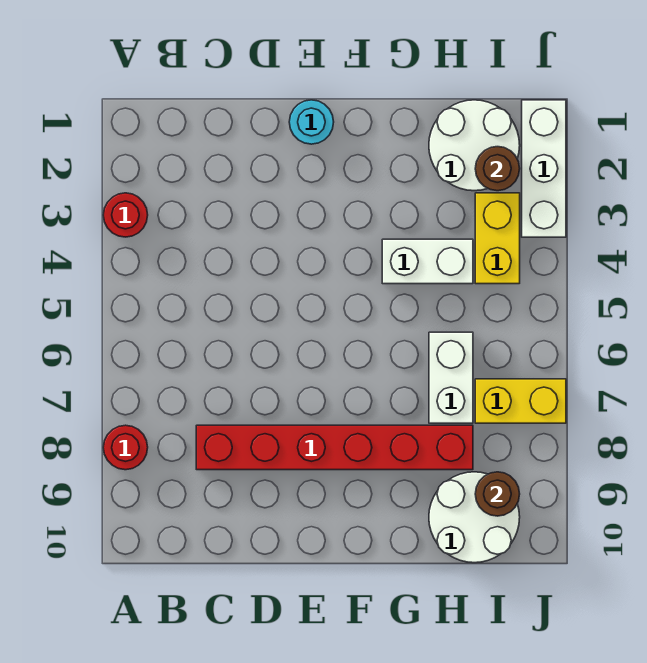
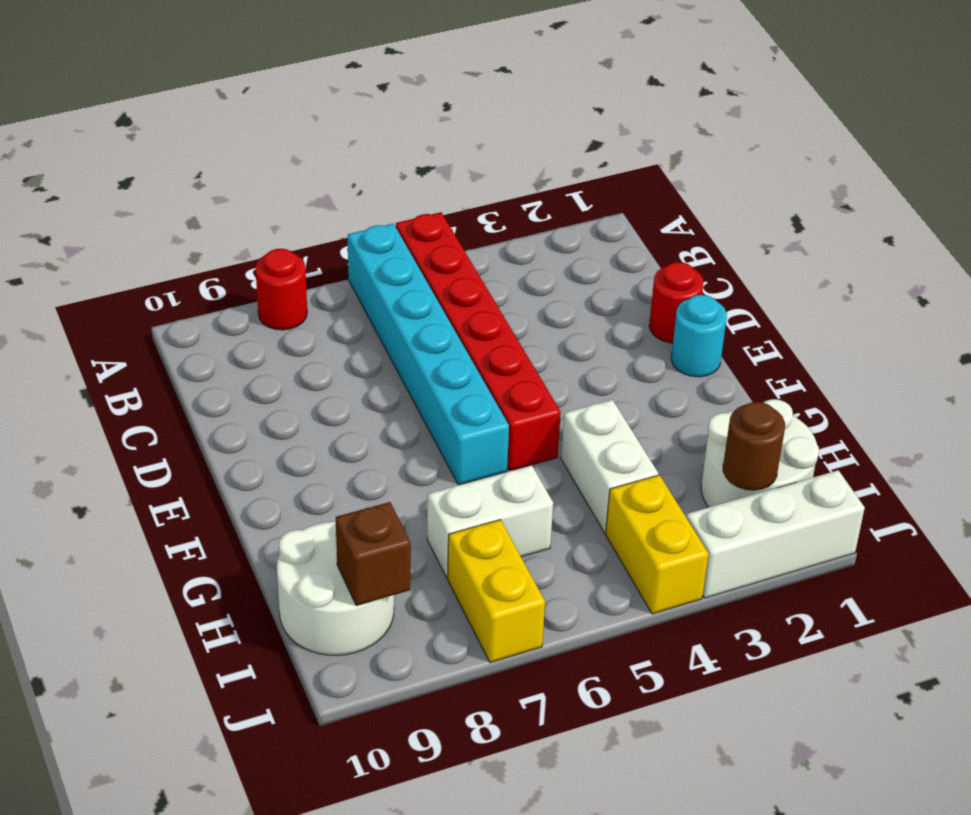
red round brick A3 level 1 -> red round brick D1 level 1
none -> cyan brick A6:F6 level 1
red brick C8:H8 level 1 -> red brick A5:F5 level 1
yellow brick I3:I4 level 1 -> yellow brick I4:J4 level 1
brown round brick I9 level 2 -> brown brick I9 level 2

